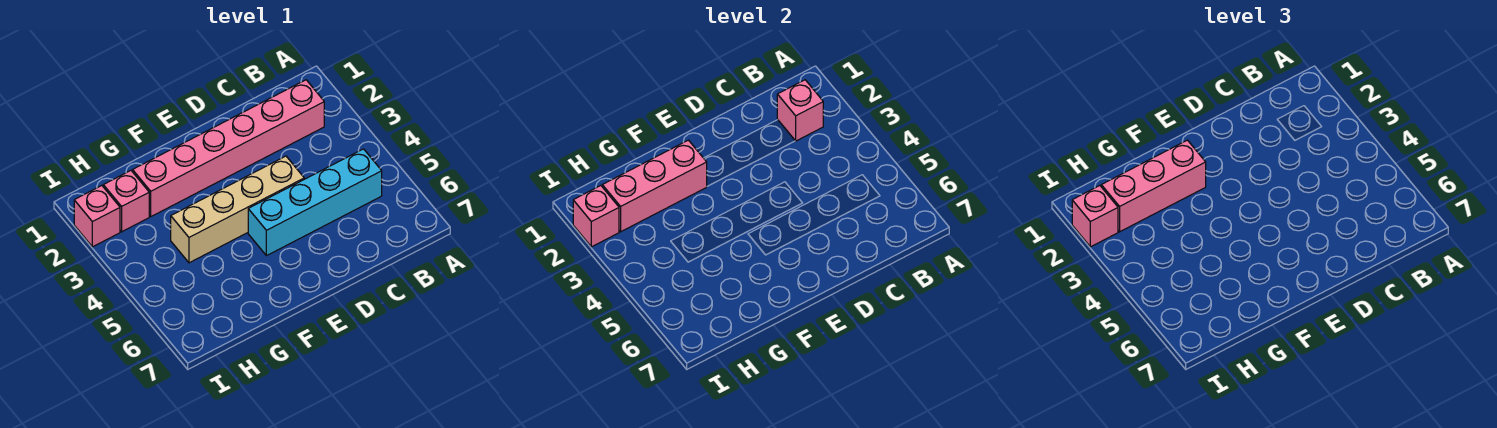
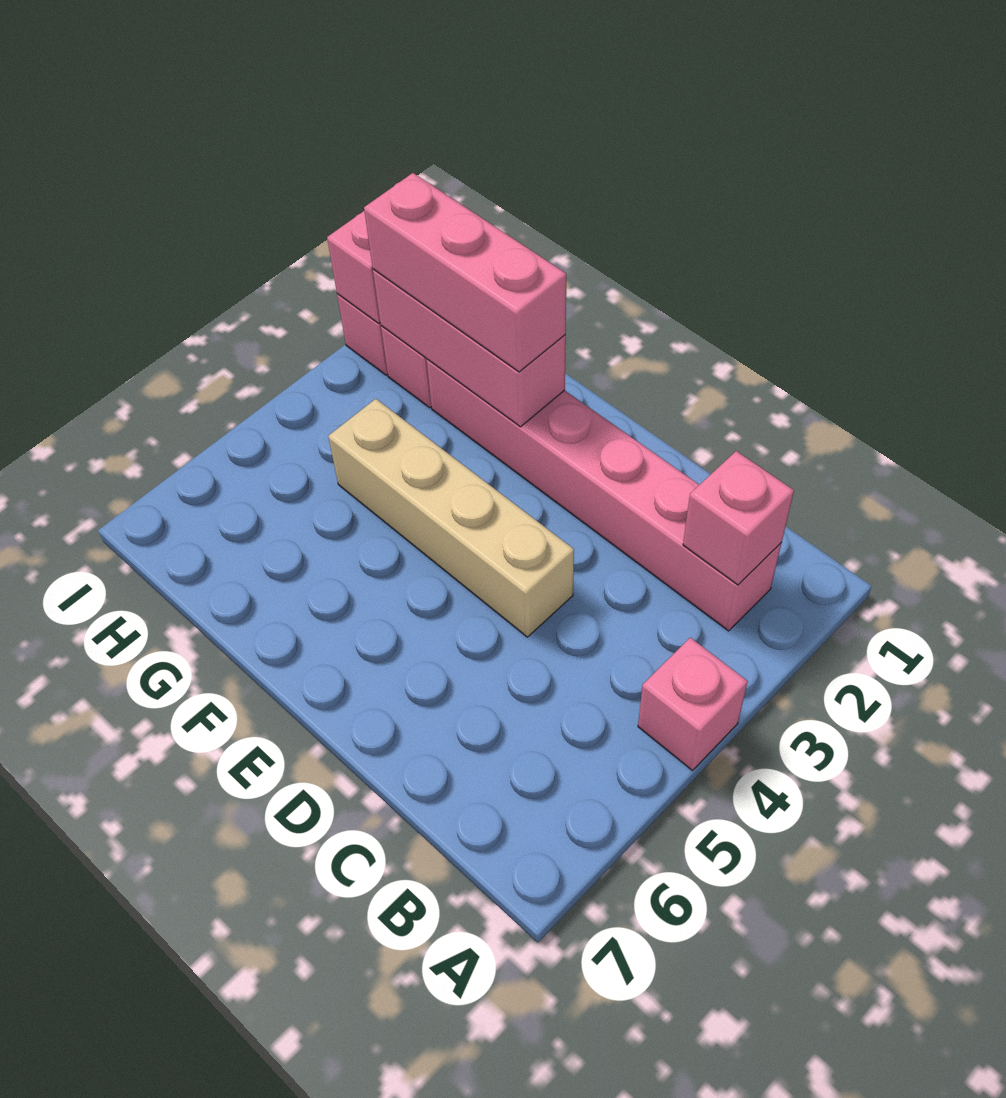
cyan brick B5:E5 level 1 -> none
pink brick I2 level 3 -> pink brick A4 level 1

